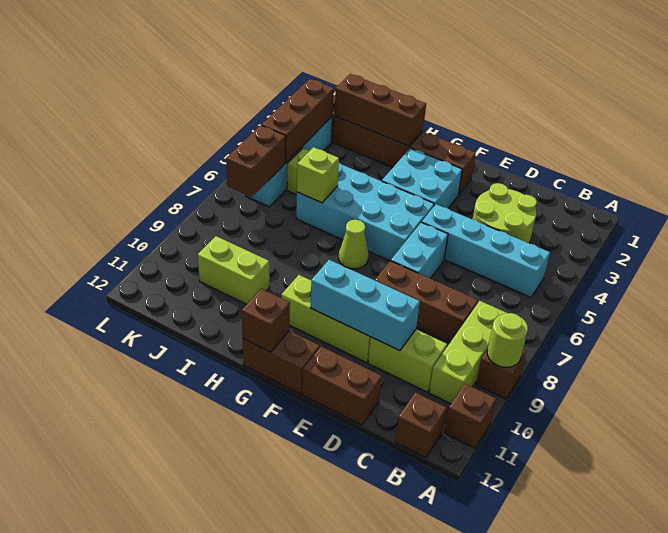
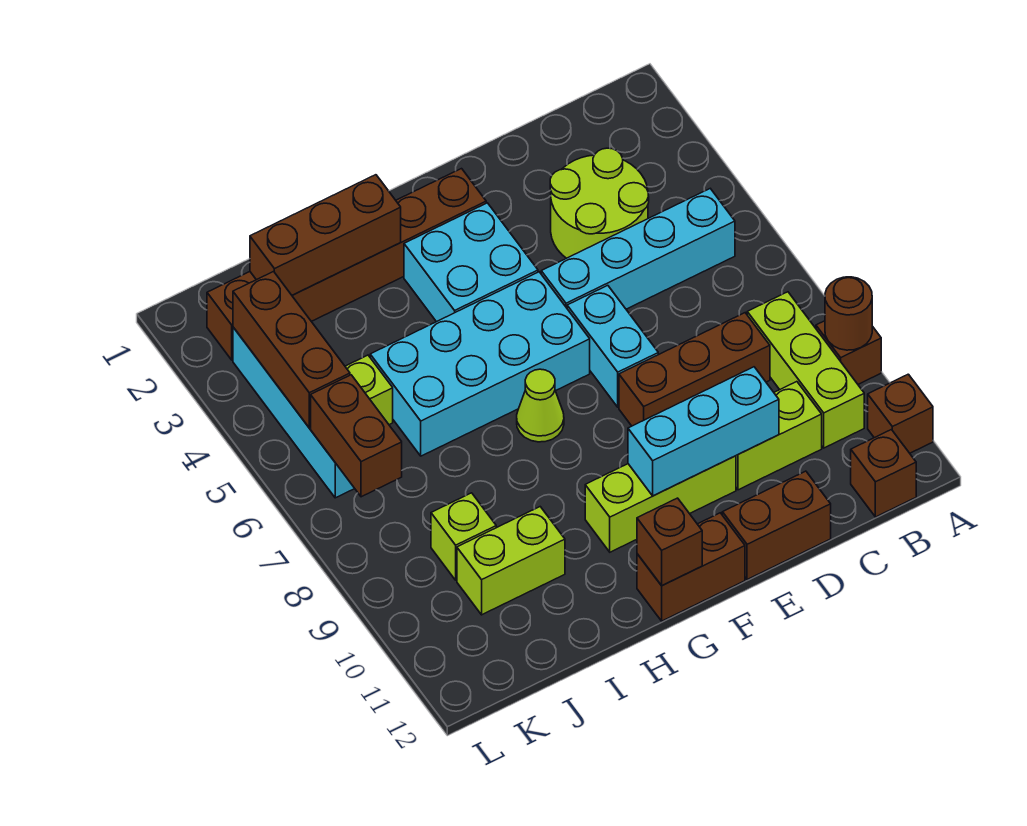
lime round brick A9 level 2 -> brown round brick A9 level 2
lime brick I6 level 2 -> lime brick J9 level 1

